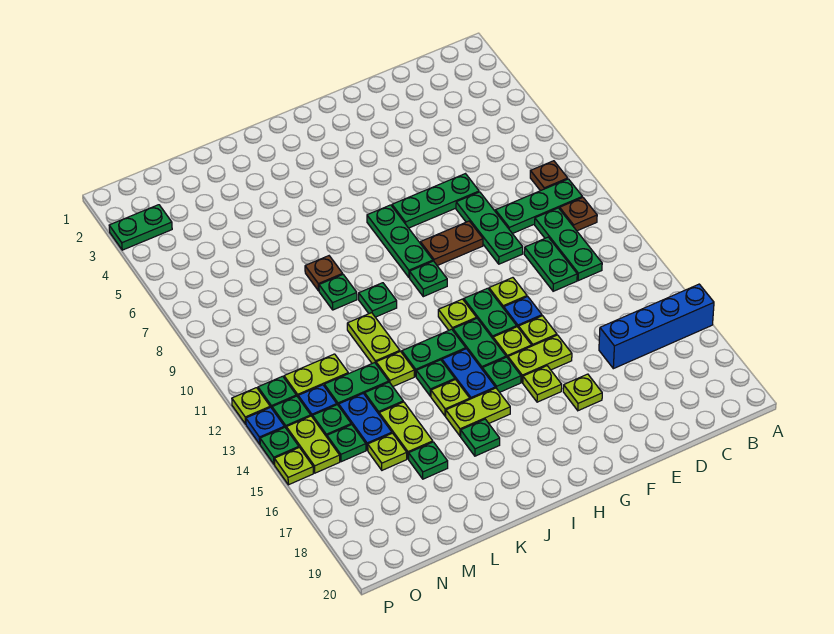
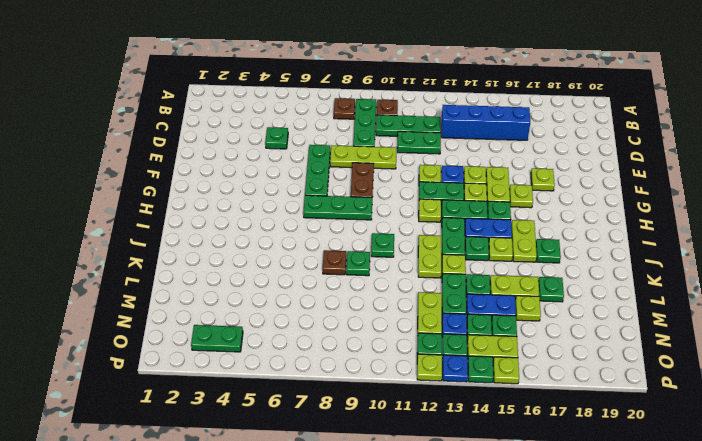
blue brick A16:D16 level 1 -> blue brick C13:C16 level 1
green plate E8:E10 level 1 -> lime plate E8:E10 level 1
green plate H10 level 1 -> green plate D5 level 1
lime plate K11:K12 level 1 -> lime plate J12:K12 level 1
green plate O3:P3 level 1 -> green plate O3:O4 level 1

